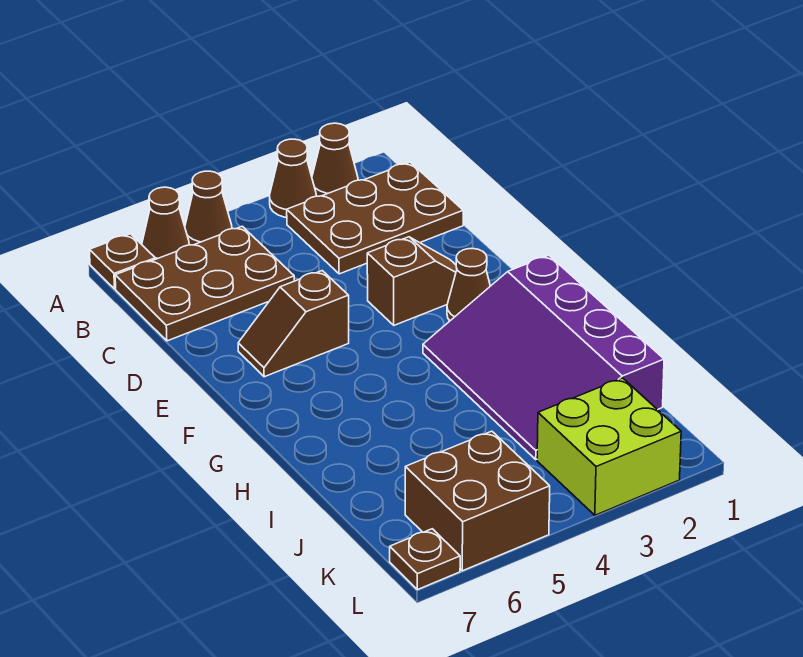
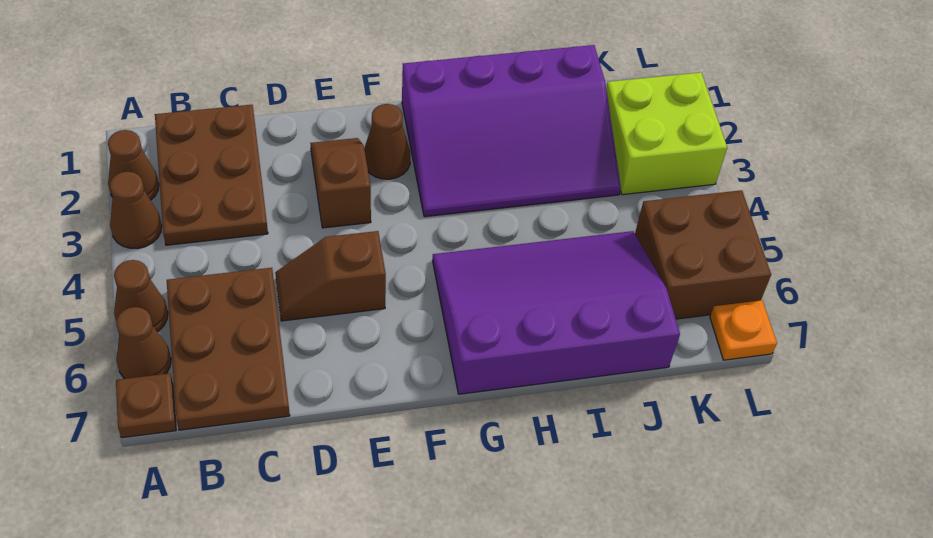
brown slope E5:E6 level 1 top 5 -> brown slope D5:E5 level 1 top E
none -> purple slope G5:J7 level 1 top 7
brown plate L7 level 1 -> orange plate L7 level 1

